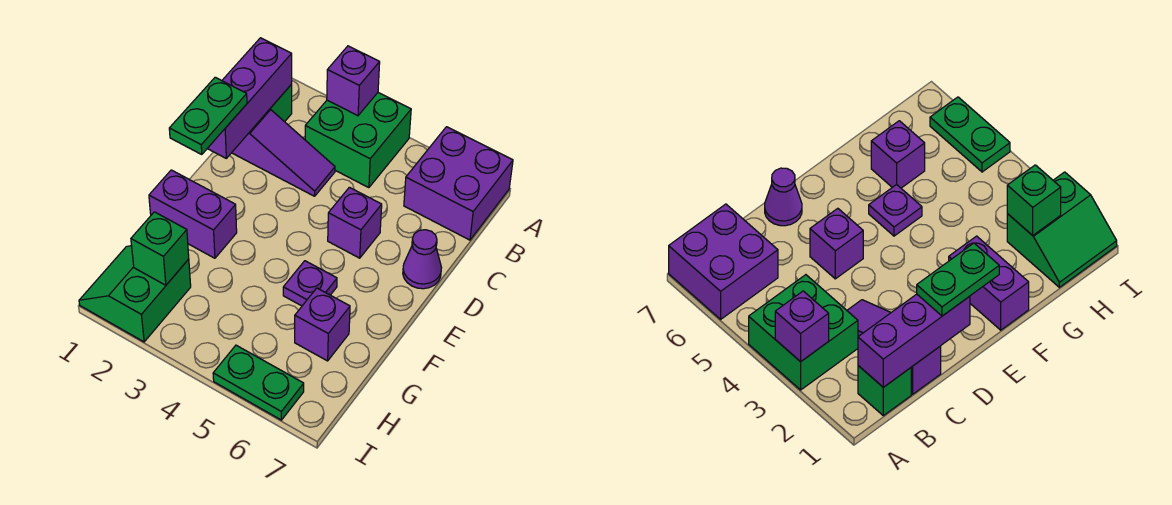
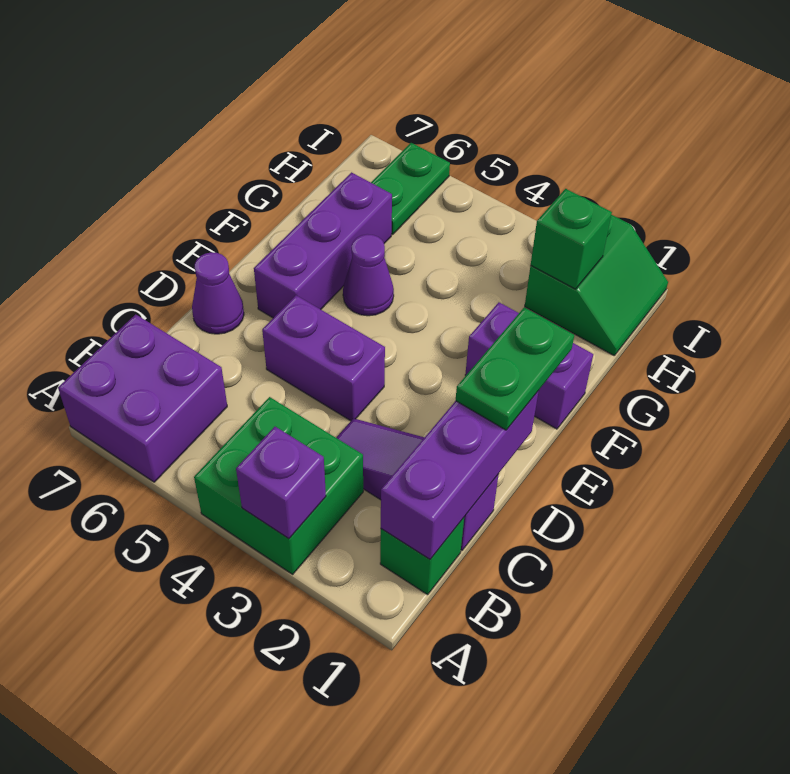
purple brick D5 level 1 -> purple brick D4:D5 level 1
purple plate F5 level 1 -> purple cone F5 level 1
purple brick G6 level 1 -> purple brick E6:G6 level 1
green plate I5:I6 level 1 -> green plate H6:I6 level 1

